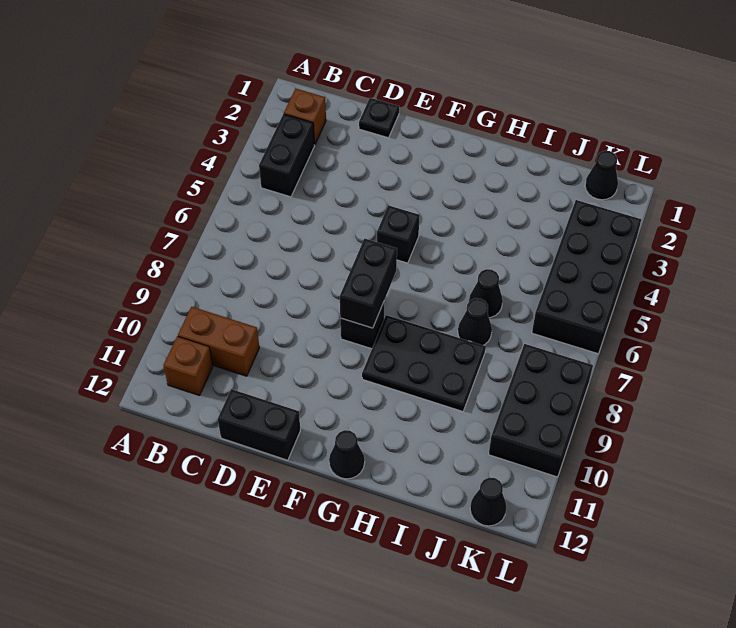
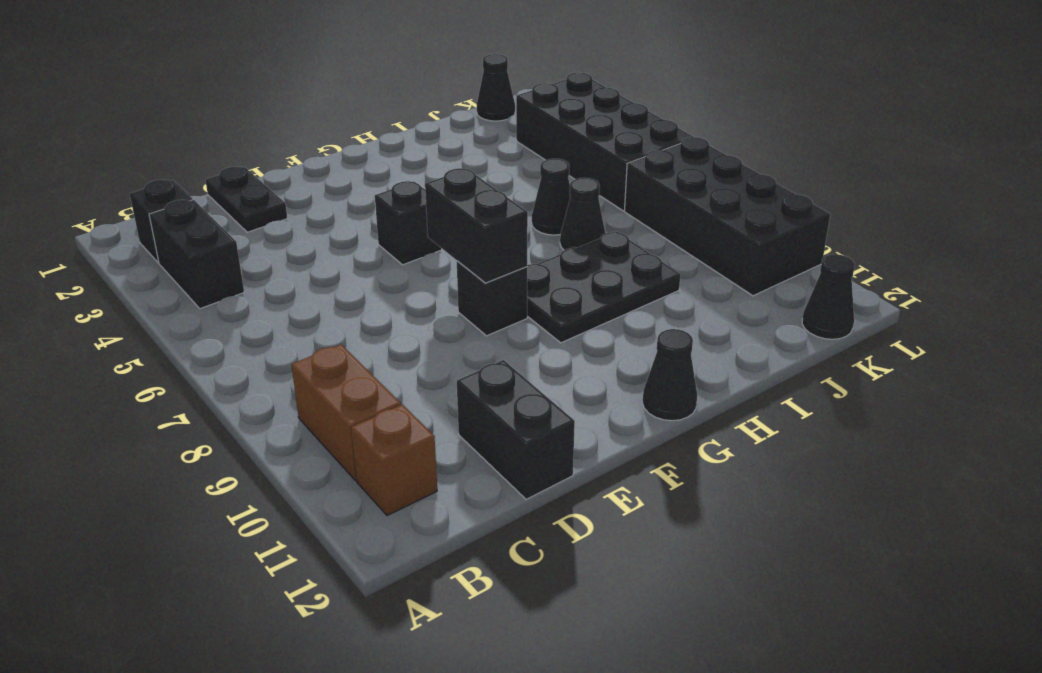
brown brick B2 level 1 -> black brick B2 level 1
brown brick B10:C10 level 1 -> brown brick B9:B10 level 1
black plate D1 level 1 -> black plate D1:D2 level 1
black brick D12:E12 level 1 -> black brick D11:D12 level 1
black brick K8:L10 level 1 -> black brick K7:L10 level 1

